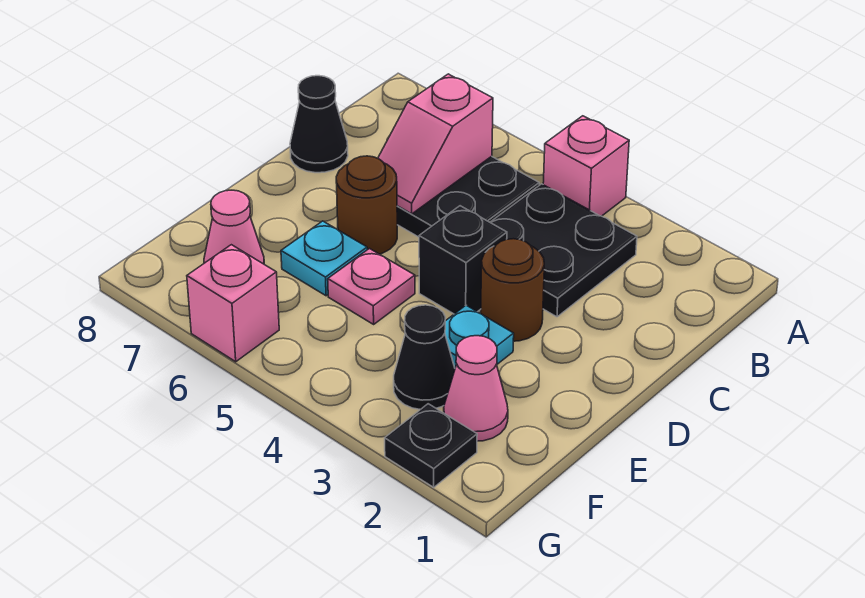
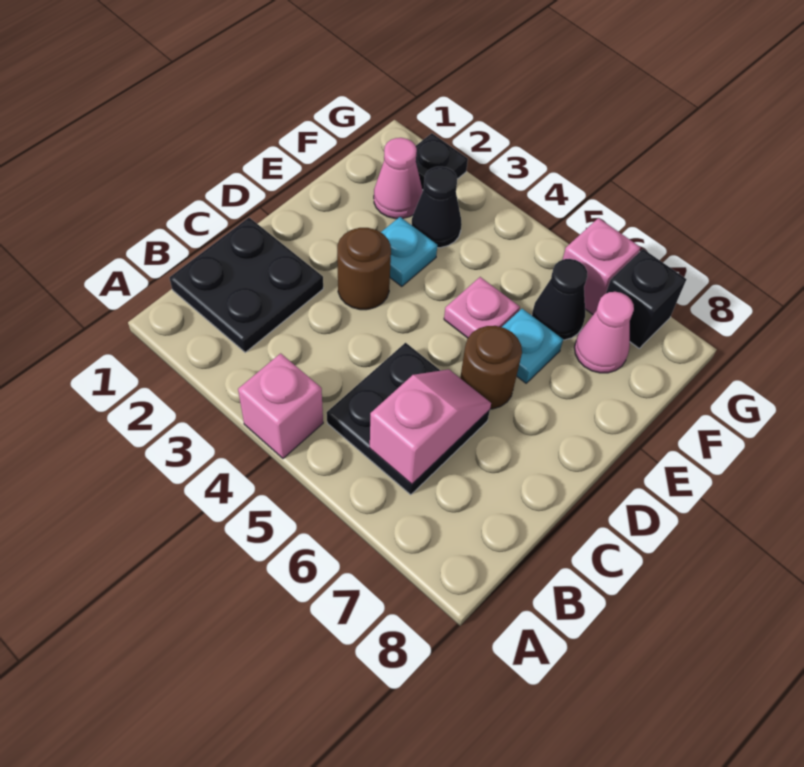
black plate B3:C4 level 1 -> black plate B1:C2 level 1
black cone C8 level 1 -> black cone F6 level 1
black brick D4 level 1 -> black brick G7 level 1

